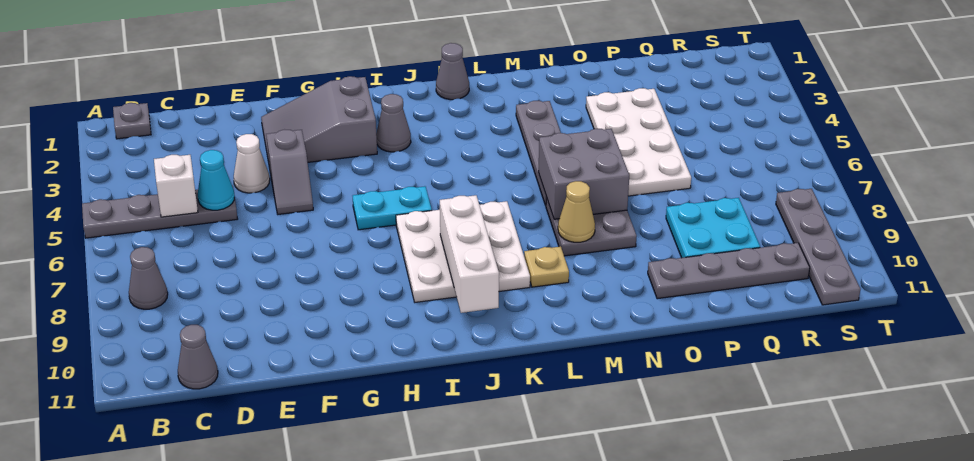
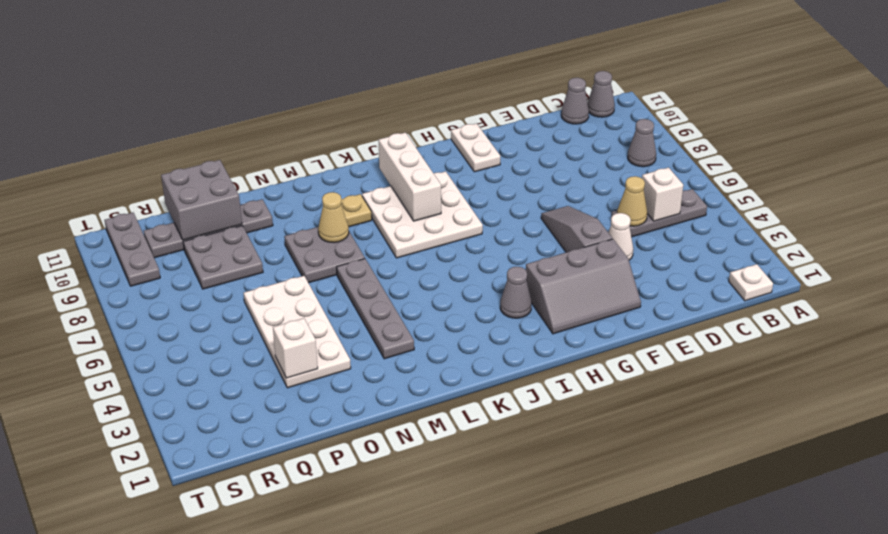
grey plate A5:D5 level 1 -> grey plate B5:D5 level 1
grey plate B1 level 1 -> white plate B1 level 1
cyan cone D5 level 2 -> tan cone D5 level 2
grey slope F2:H3 level 1 top H -> grey slope F2:H3 level 1 top 3
grey slope F4:F5 level 1 top 4 -> grey slope F4:F6 level 1 top 4
none -> white plate G10:G11 level 1
cyan plate H6:I6 level 1 -> none
grey cone K1 level 1 -> grey cone B11 level 1
grey brick M6:N7 level 2 -> grey brick P10:Q11 level 2
none -> white brick P3 level 2
cyan plate P8:Q9 level 1 -> grey plate P8:Q9 level 1
grey plate S8:S11 level 1 -> grey plate S9:S11 level 1

